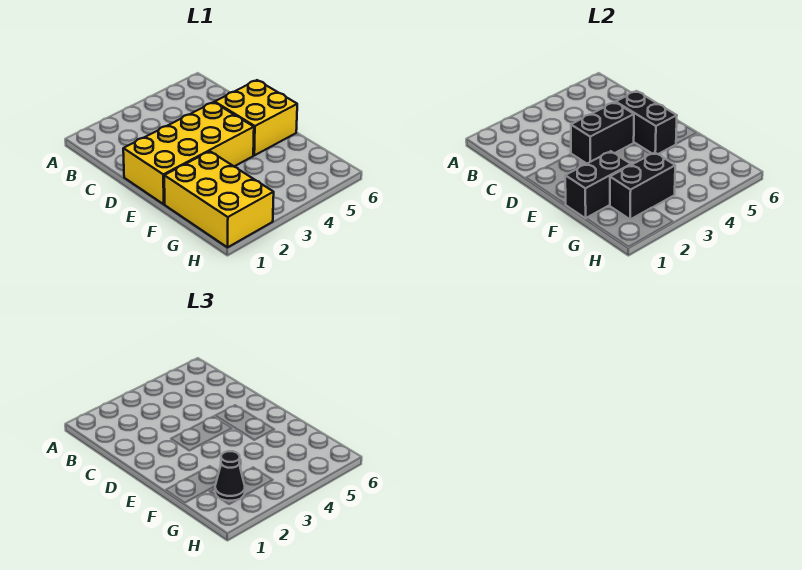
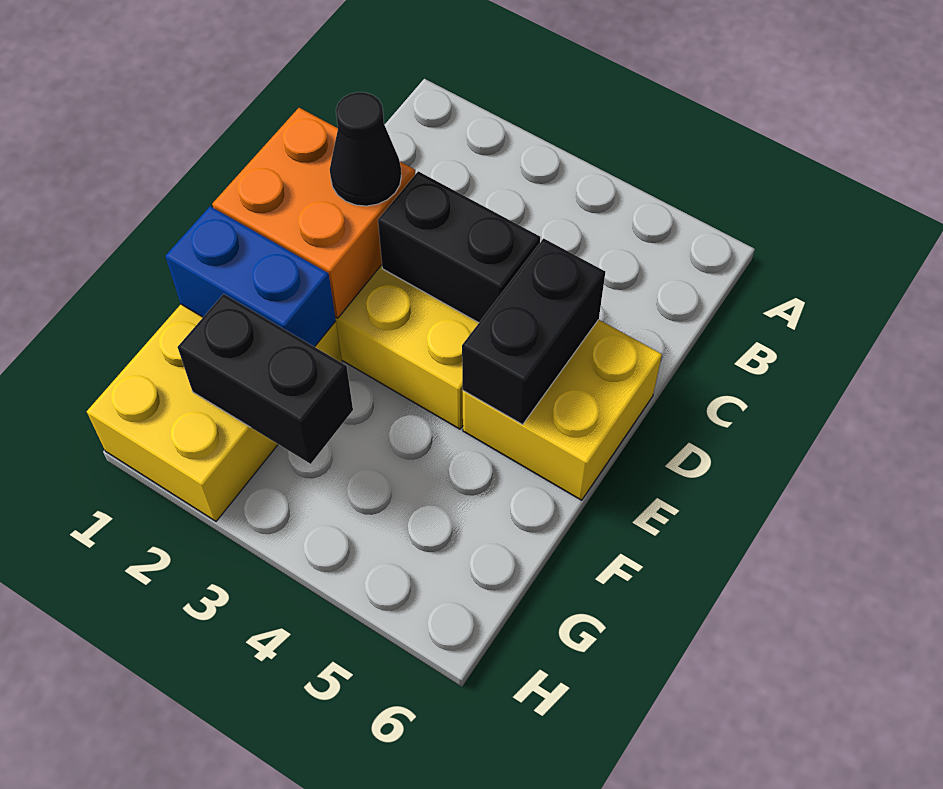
none -> orange brick D1:E2 level 2
black brick F1:F2 level 2 -> blue brick F1:F2 level 2
black cone G2 level 3 -> black cone D2 level 3

